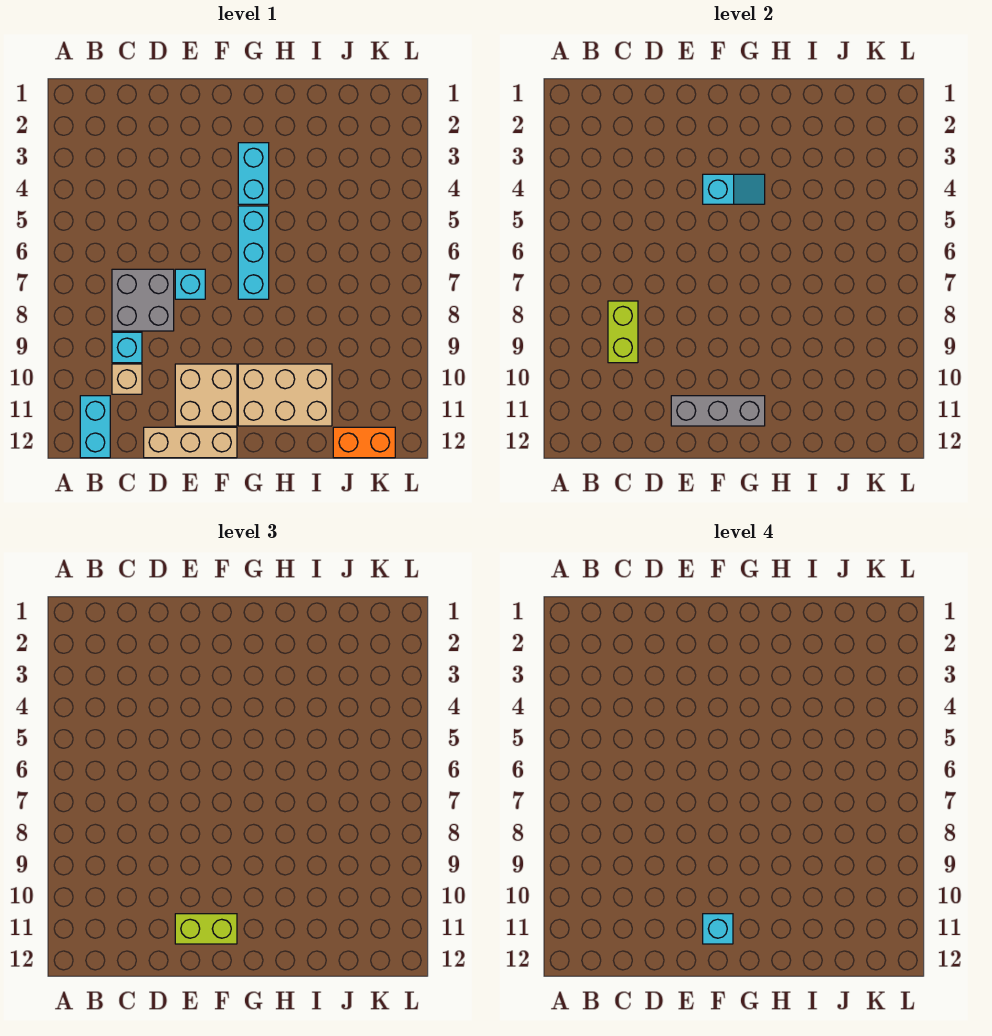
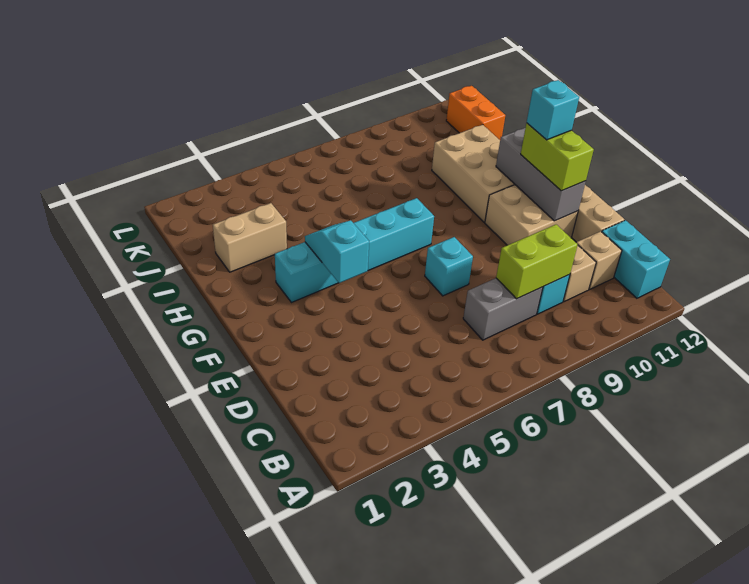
cyan brick B11:B12 level 1 -> cyan brick B12:C12 level 1
grey brick C7:D8 level 1 -> grey brick C7:C8 level 1
none -> tan brick C11 level 1
none -> tan brick I2:I3 level 1

